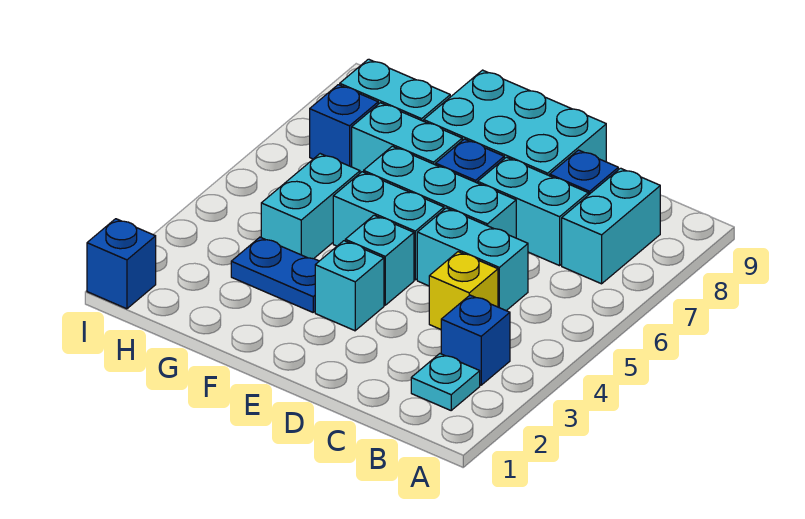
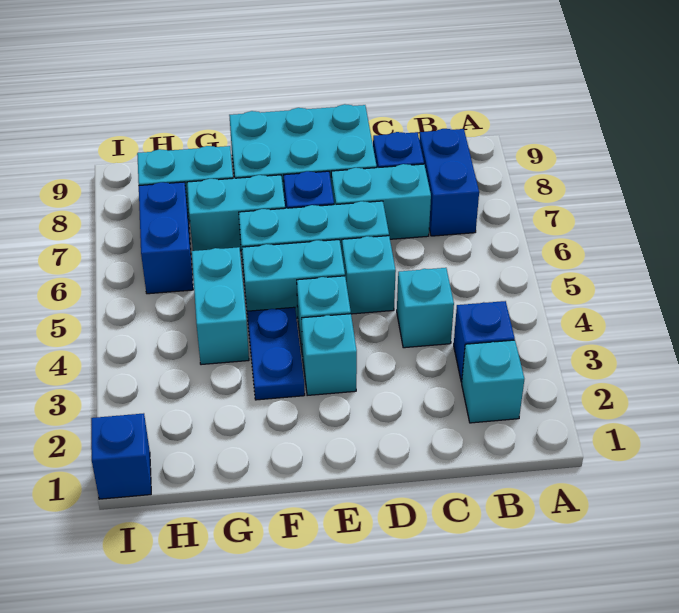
cyan plate B2 level 1 -> cyan brick B2 level 1
cyan brick B7:B8 level 1 -> blue brick B7:B8 level 1
yellow brick C4 level 1 -> cyan brick C4 level 1
cyan brick C5:D5 level 1 -> cyan brick D5 level 1
blue plate F3:G3 level 1 -> blue plate F3:F4 level 1
blue brick H7 level 1 -> blue brick H6:H7 level 1

